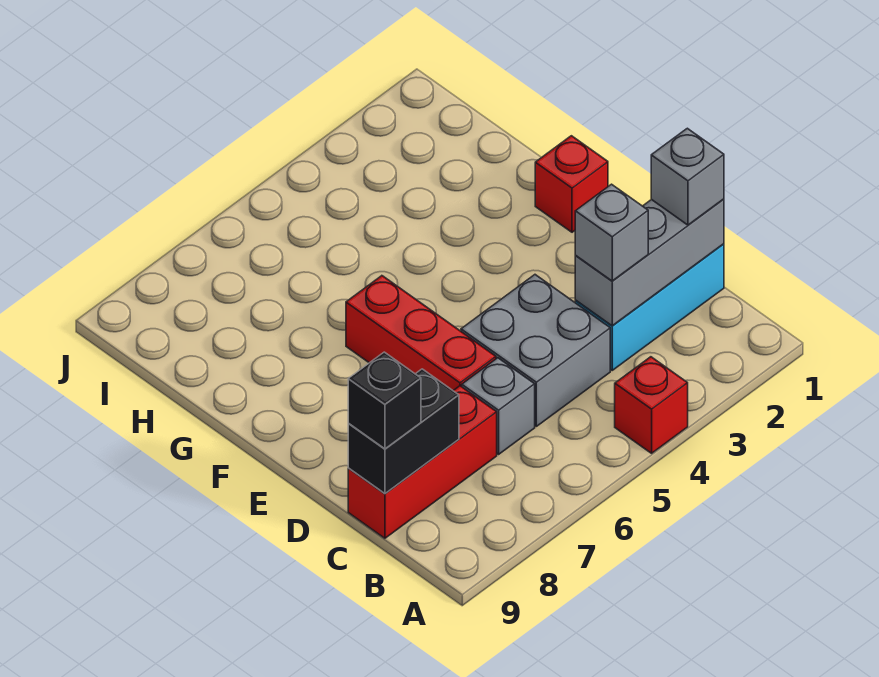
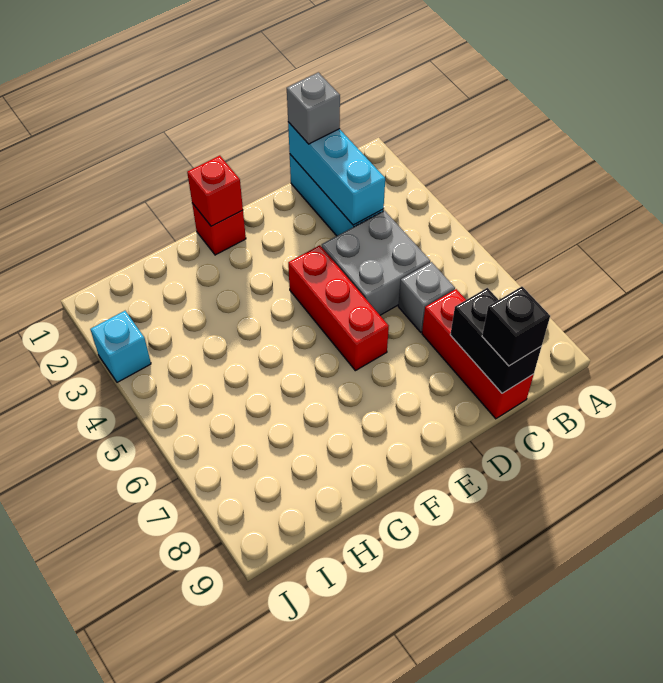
red brick A4 level 1 -> red brick F1 level 2
grey brick C1:C3 level 2 -> cyan brick C1:C3 level 2
grey brick C3 level 3 -> none
red brick D6:F6 level 1 -> red brick E4:E6 level 1
none -> cyan brick J3 level 1

